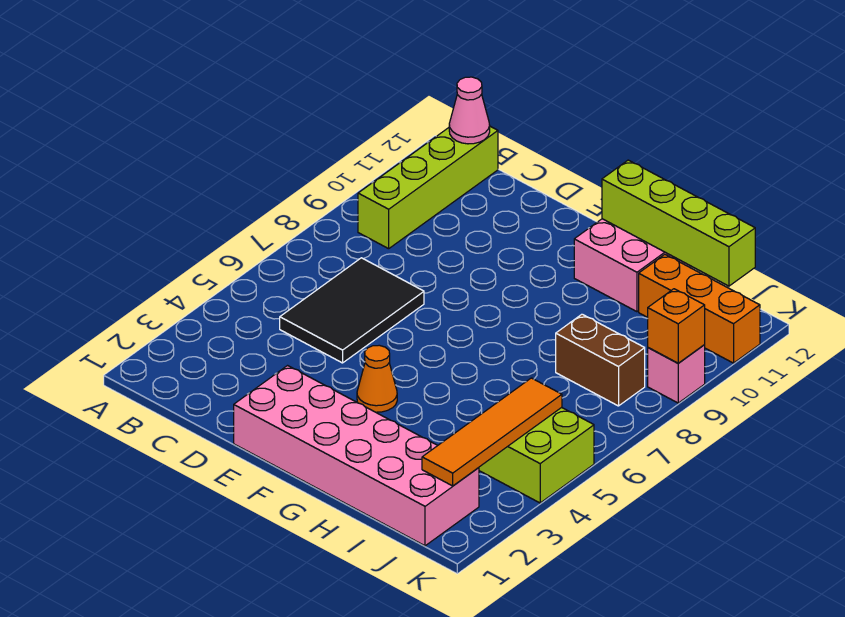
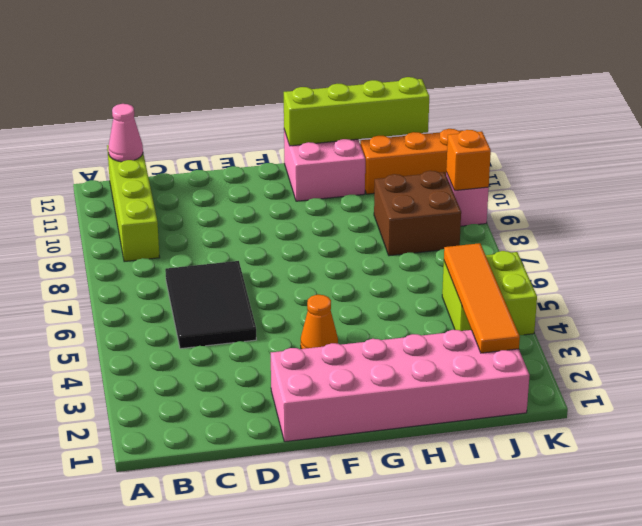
brown brick I8:J8 level 1 -> brown brick I8:J9 level 1

